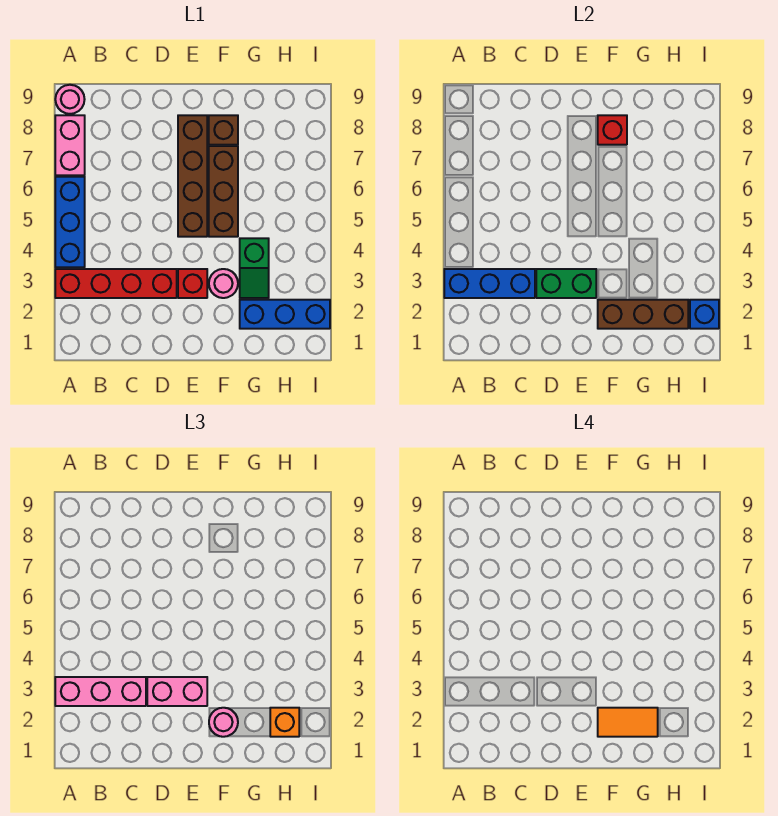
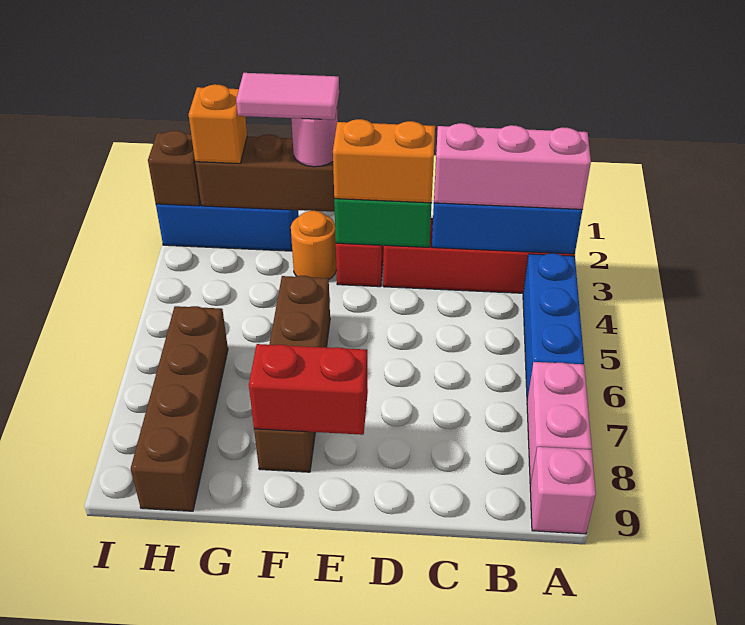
pink round brick A9 level 1 -> pink brick A9 level 1
pink brick D3:E3 level 3 -> orange brick D3:E3 level 3
brown brick E5:E8 level 1 -> brown brick H6:H9 level 1
orange tile F2:G2 level 4 -> pink tile F2:G2 level 4
pink round brick F3 level 1 -> orange round brick F3 level 1
red brick F8 level 2 -> red brick E8:F8 level 2
green slope G3:G4 level 1 top 4 -> none
blue brick I2 level 2 -> brown brick I2 level 2

